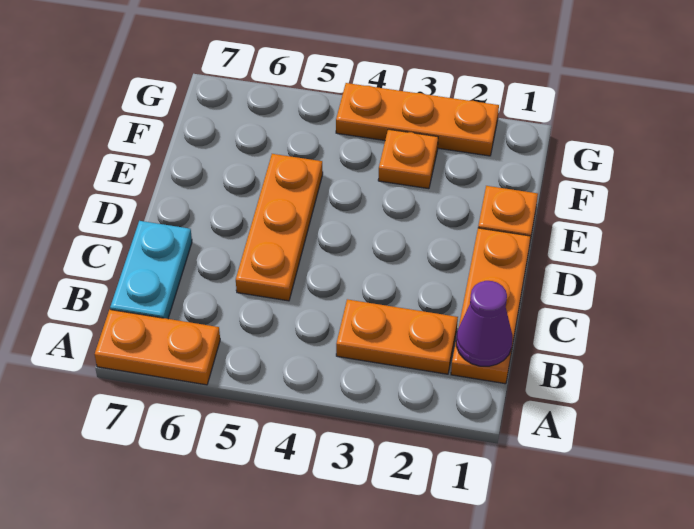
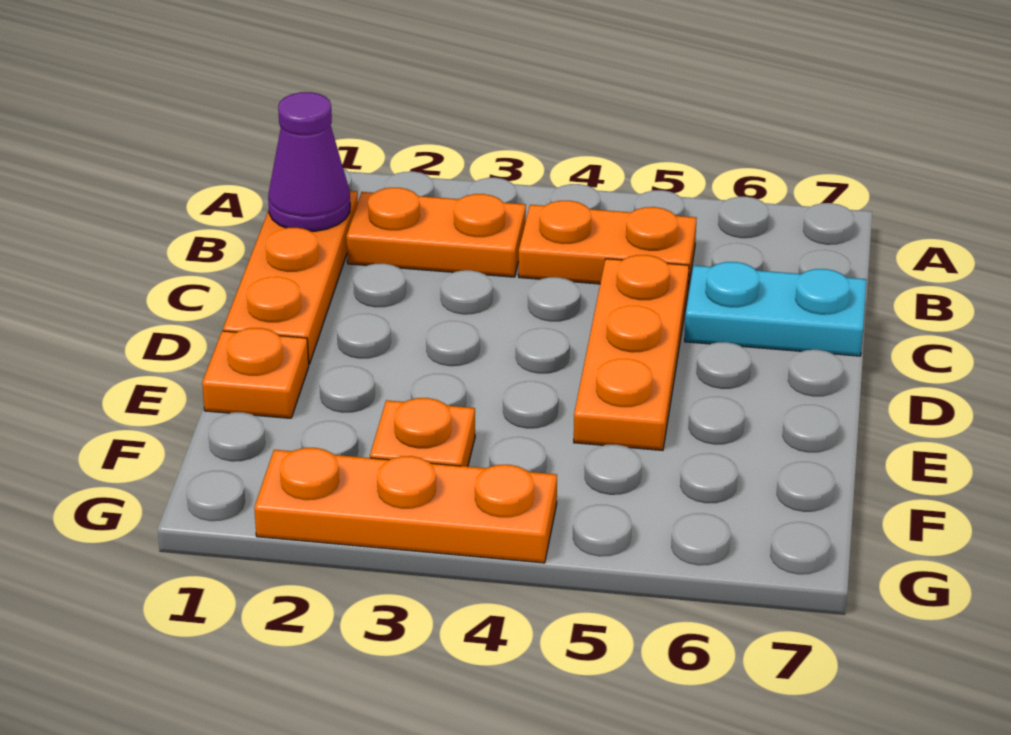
orange plate A6:A7 level 1 -> orange plate B4:B5 level 1
cyan plate B7:C7 level 1 -> cyan plate C6:C7 level 1

